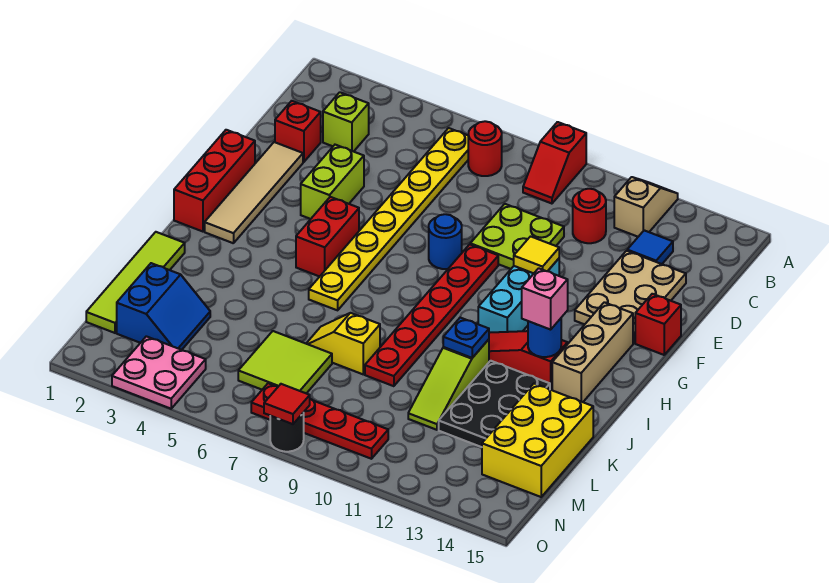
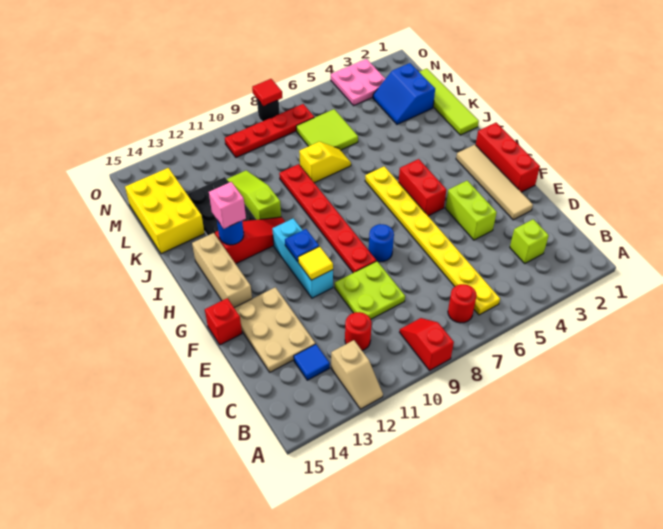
red brick D2 level 1 -> none
blue plate J11 level 2 -> blue plate G11 level 2

